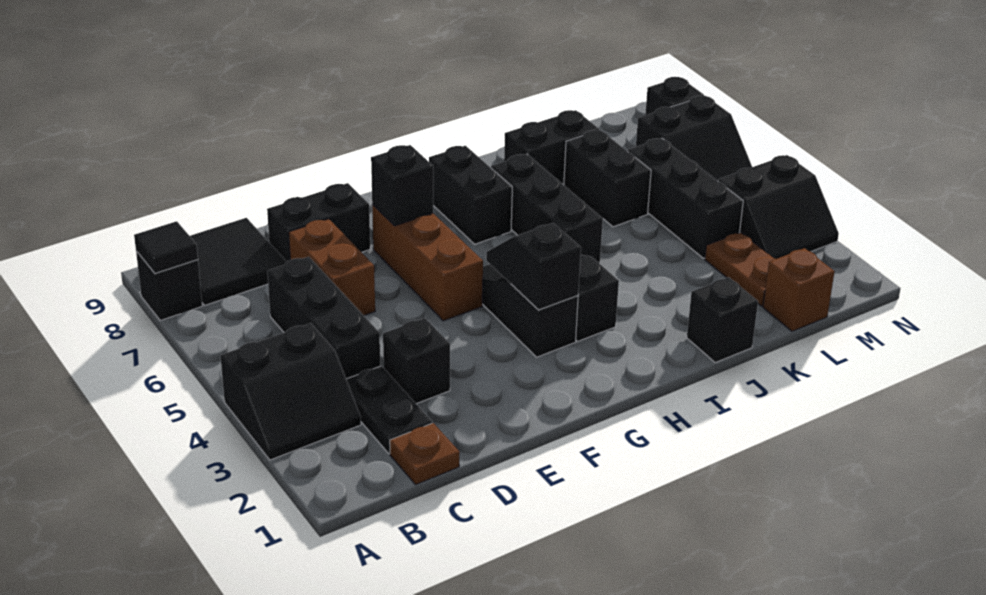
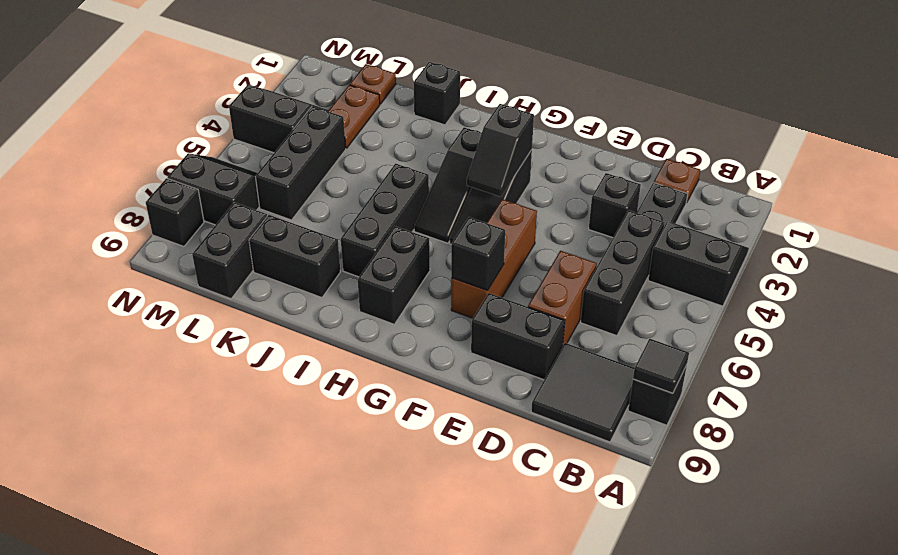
black brick K6:K7 level 1 -> black brick L8:L9 level 1
brown brick L1 level 1 -> brown plate L1 level 1

